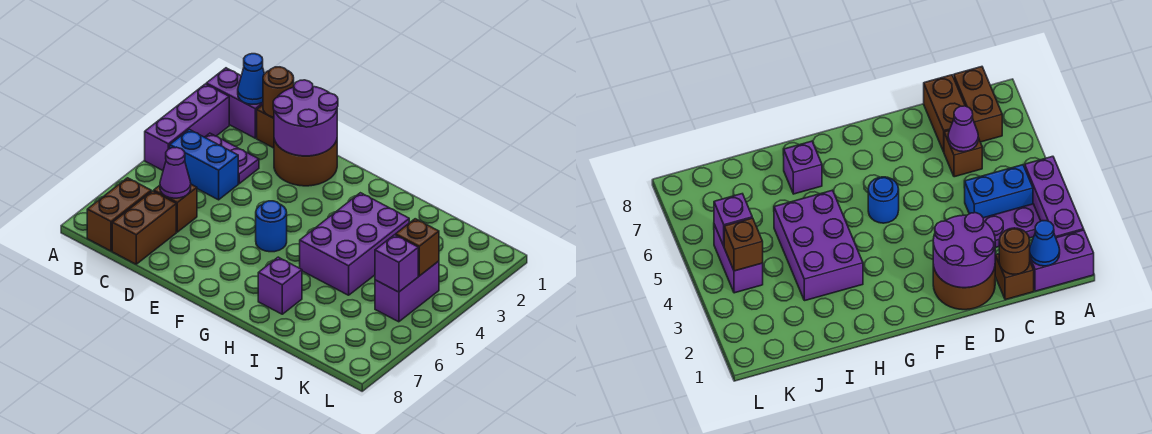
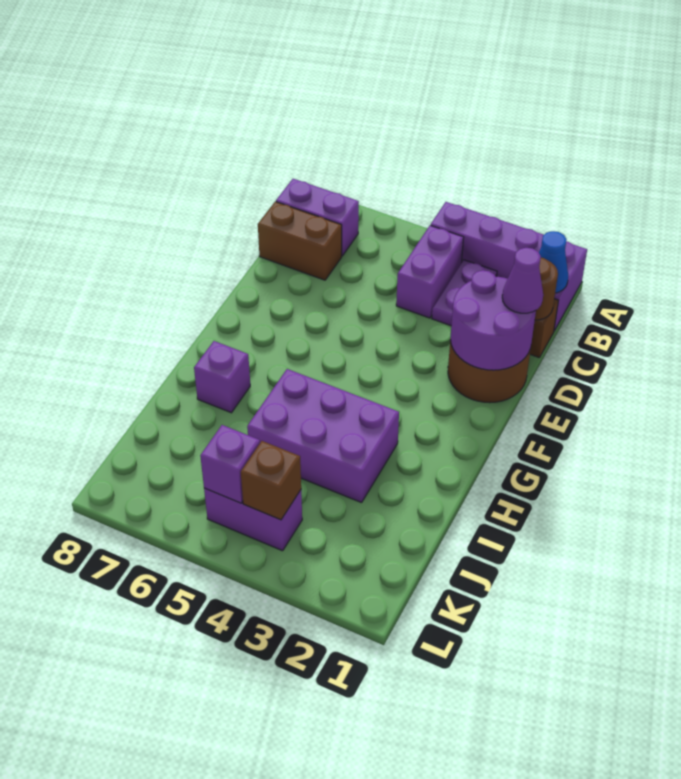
blue brick B4:C4 level 1 -> purple brick B4:C4 level 1
brown brick B7:B8 level 1 -> purple brick B7:B8 level 1
brown brick C6 level 1 -> none
purple cone C6 level 2 -> purple cone D1 level 3
blue round brick F5 level 1 -> none

